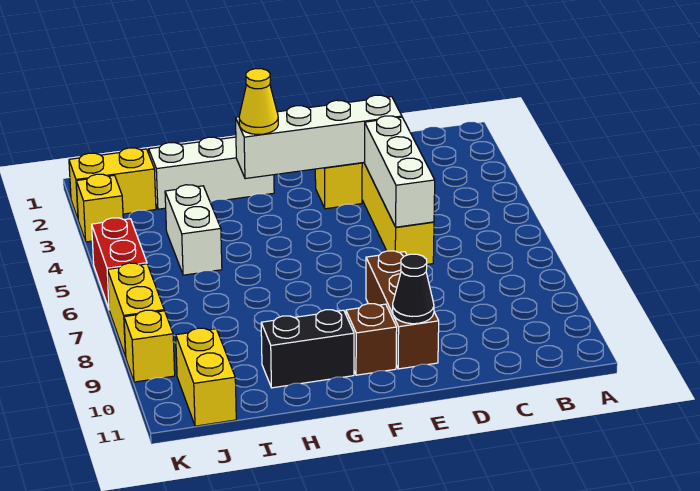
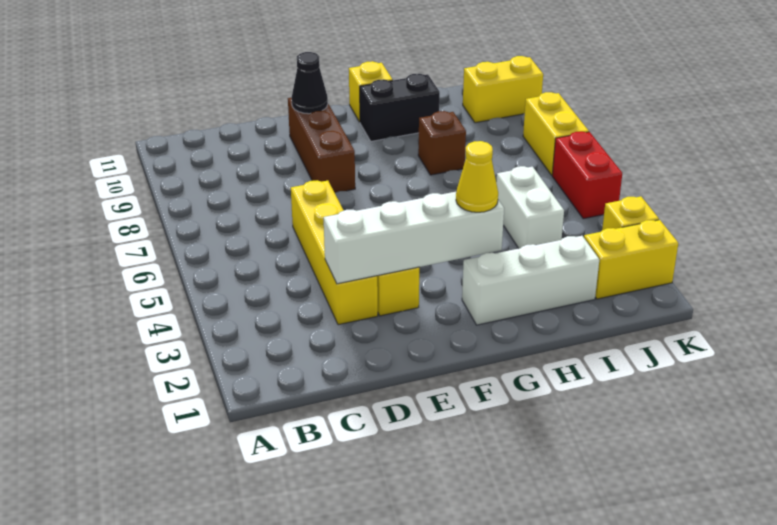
white brick D4:D6 level 2 -> none
brown brick F10 level 1 -> brown brick H8 level 1
yellow brick J10:J11 level 1 -> yellow brick J10:K10 level 1
yellow brick K9 level 1 -> yellow brick G11 level 1

